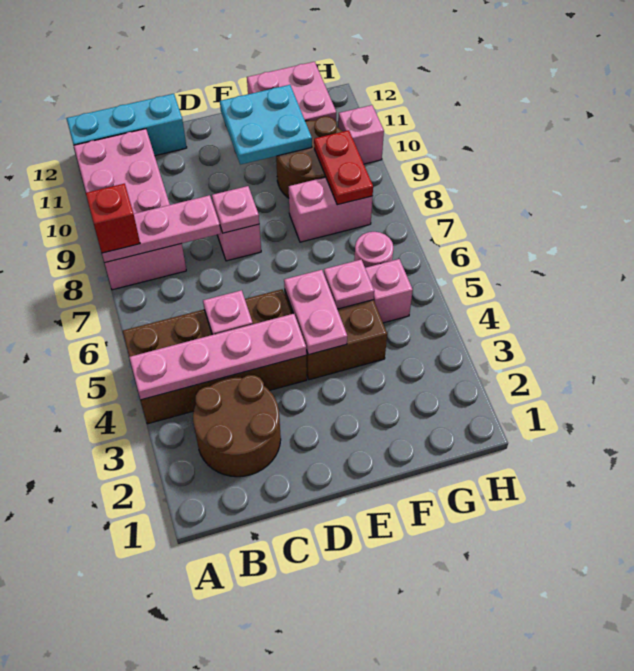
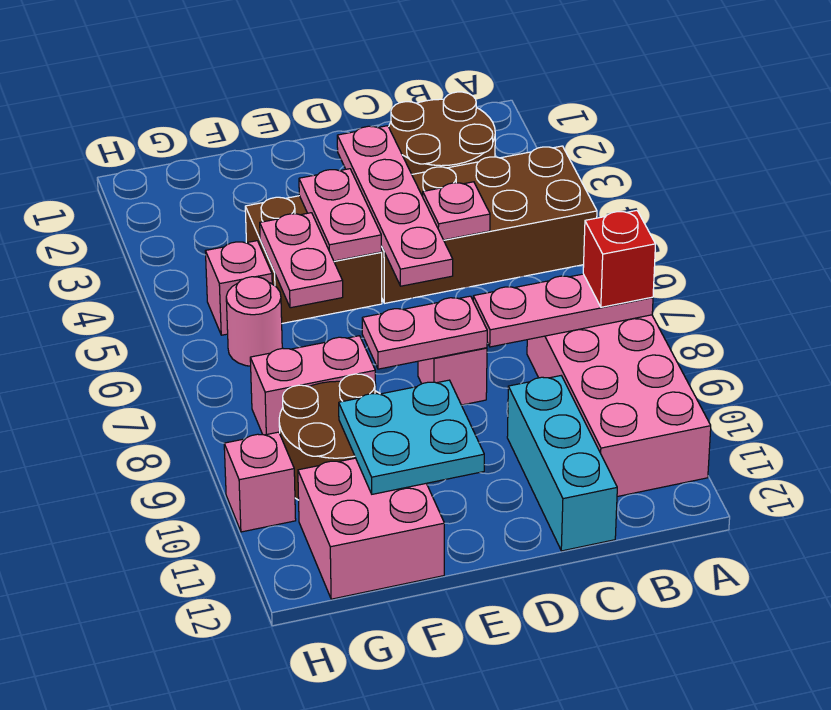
pink plate A4:D4 level 2 -> pink plate D3:D6 level 2
cyan brick A12:C12 level 1 -> cyan brick C10:C12 level 1
pink plate D8 level 2 -> pink plate D8:E8 level 2
pink plate F5 level 2 -> pink plate F5:F6 level 2
red plate G8:G9 level 2 -> none

